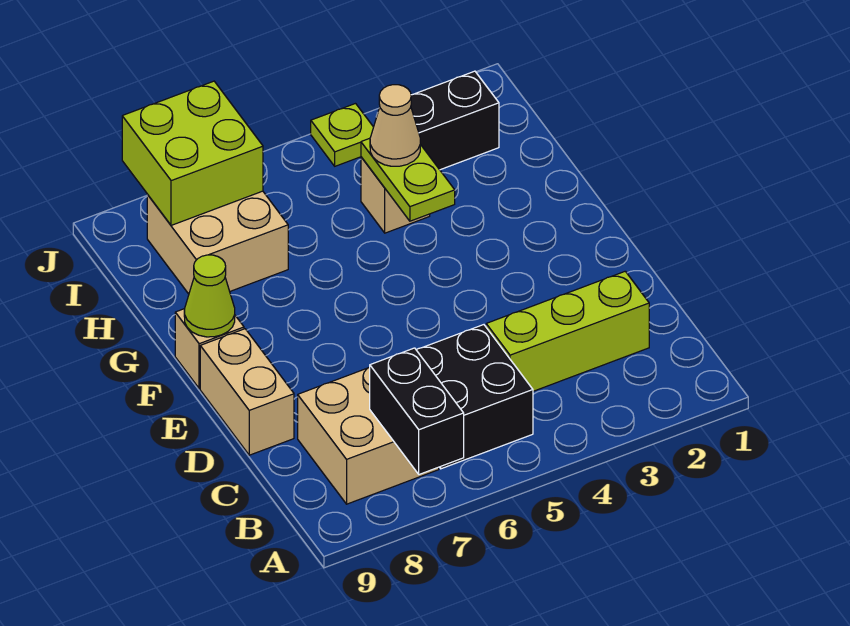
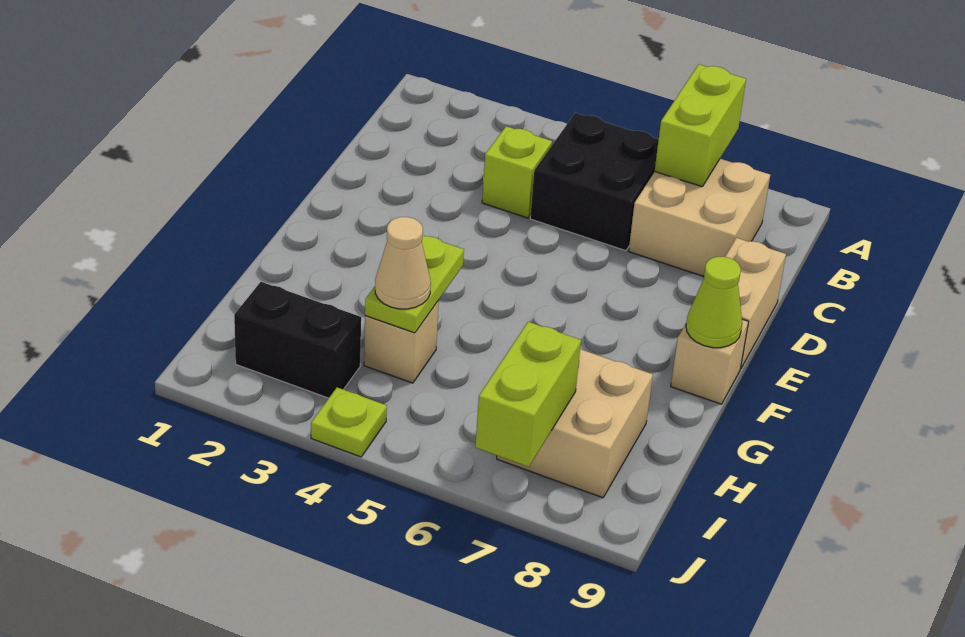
black brick A7:B7 level 2 -> lime brick A7:B7 level 2
lime brick C2:C4 level 1 -> lime brick C4 level 1
lime brick I7:J8 level 2 -> lime brick I7:J7 level 2

